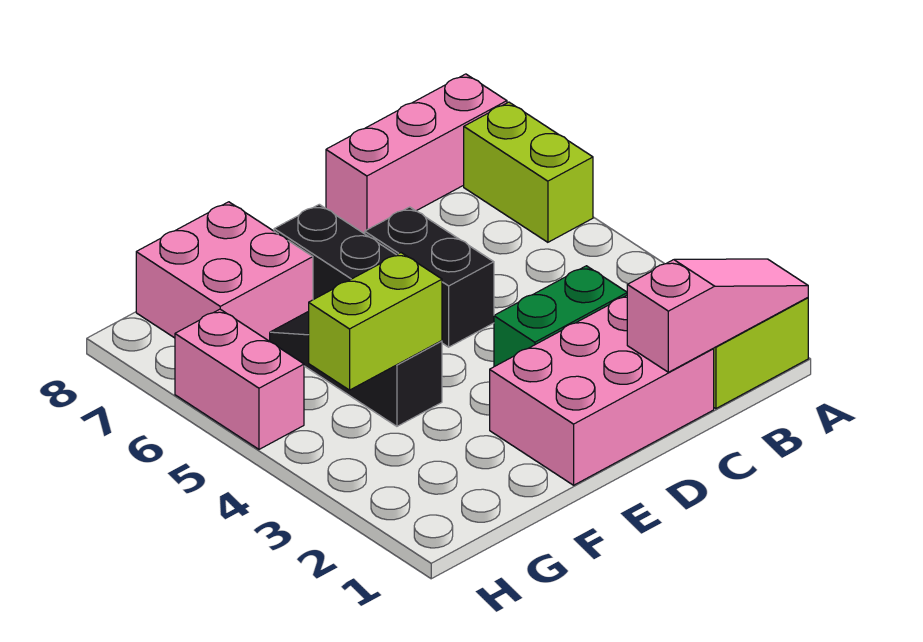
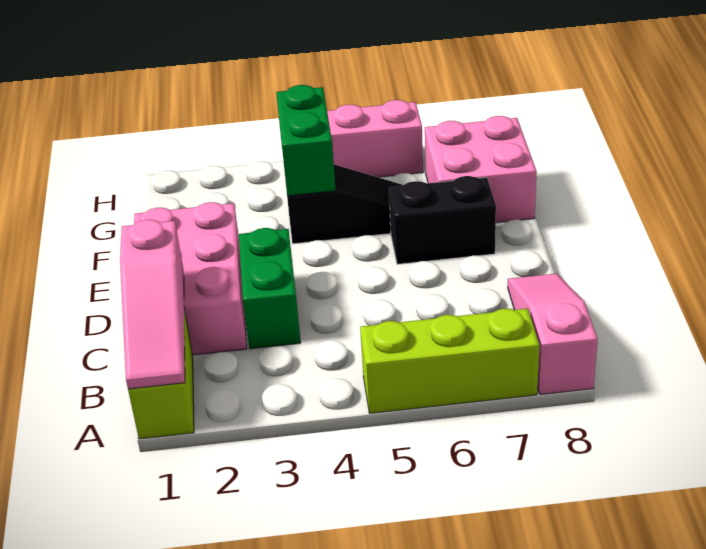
lime brick A6:A7 level 1 -> lime brick A5:A7 level 1
pink brick A8:C8 level 1 -> pink slope A8:C8 level 1 top A
black brick D5:D6 level 1 -> none
lime brick F4:G4 level 2 -> green brick F4:G4 level 2

